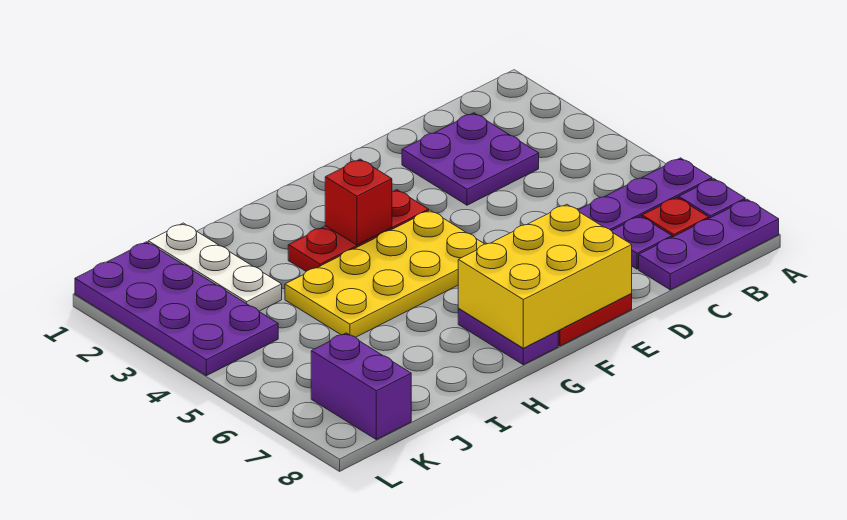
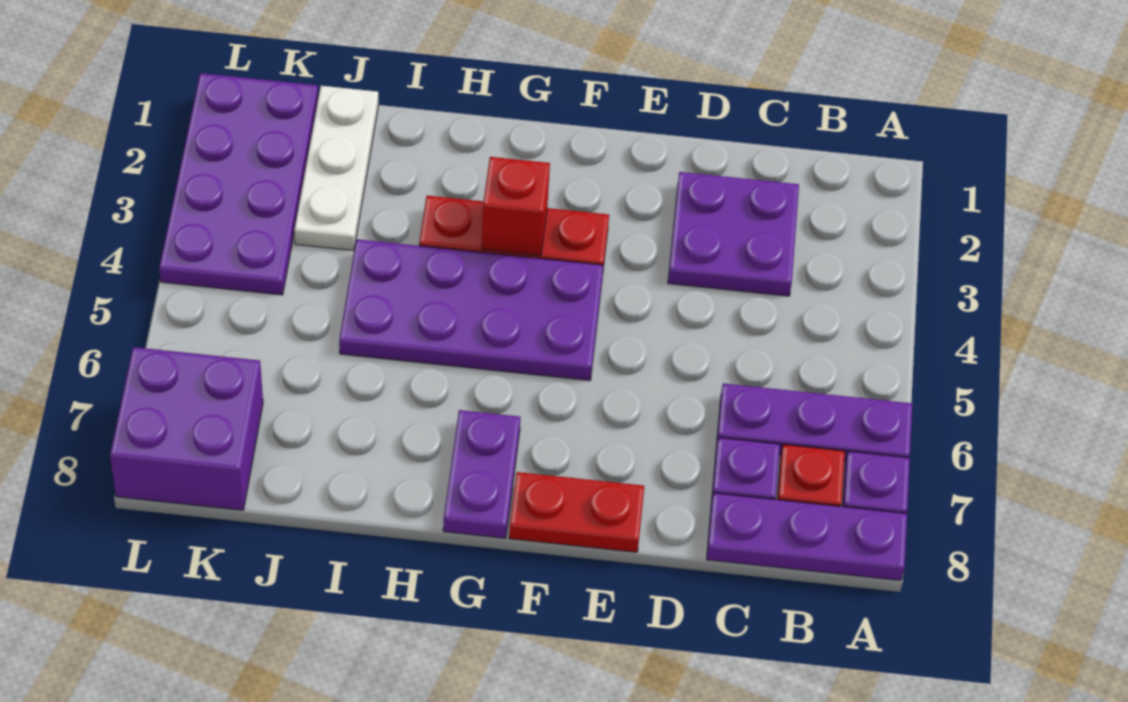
yellow brick E7:G8 level 2 -> none
yellow plate F4:I5 level 1 -> purple plate F4:I5 level 1
purple brick K7:K8 level 1 -> purple brick K7:L8 level 1

